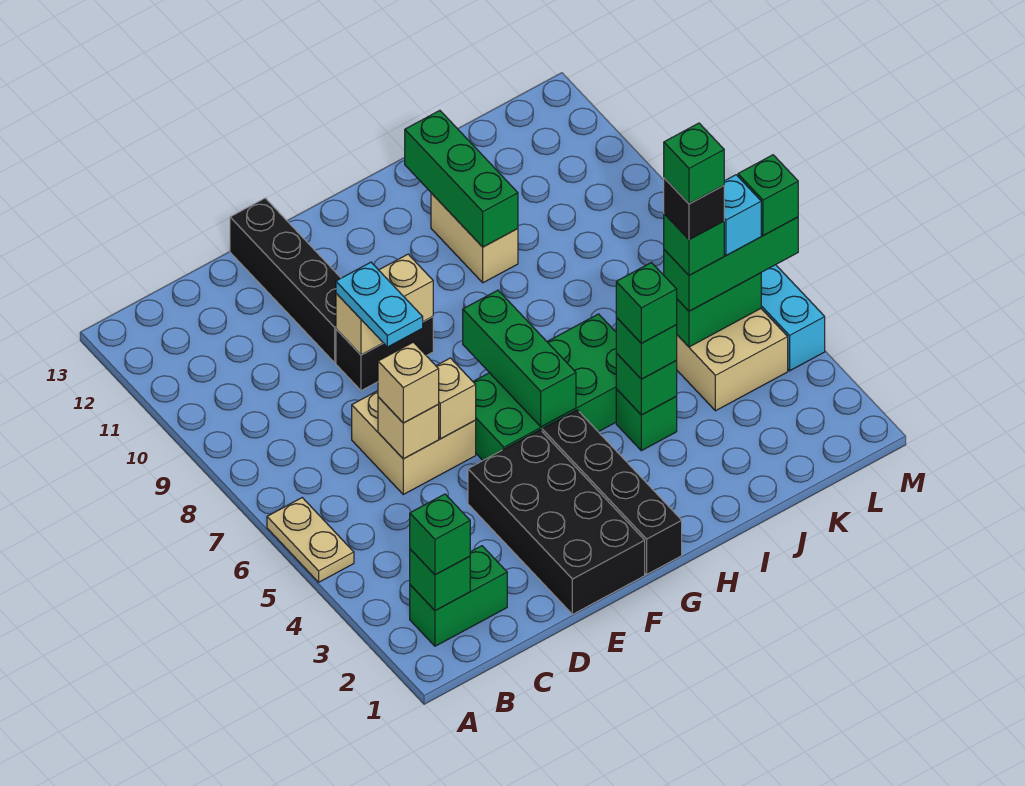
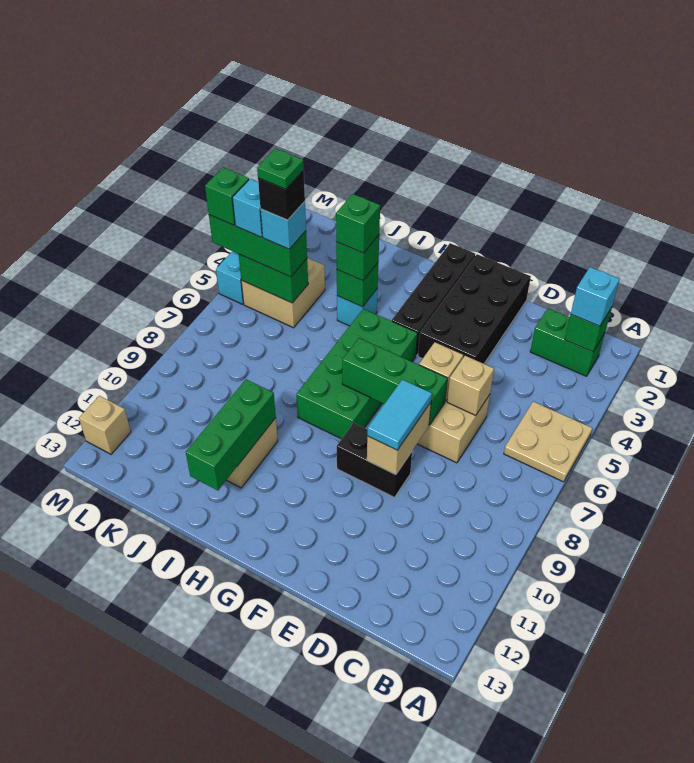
tan plate A5:A6 level 1 -> tan plate A5:B6 level 1
green brick B2 level 3 -> cyan brick B2 level 3
tan brick D6 level 3 -> tan brick M12 level 1
cyan plate E8:E9 level 3 -> cyan tile E8:E9 level 3
tan brick E9:F9 level 2 -> tan brick E8:E9 level 2
black brick E10:E13 level 1 -> none
green brick F5:I6 level 1 -> green brick G5:H8 level 1
green brick G5:G7 level 2 -> green brick E7:G7 level 2
green brick I4 level 1 -> cyan brick I4 level 1
green brick K5 level 4 -> cyan brick K5 level 4
green brick K5 level 6 -> green plate K5 level 6

